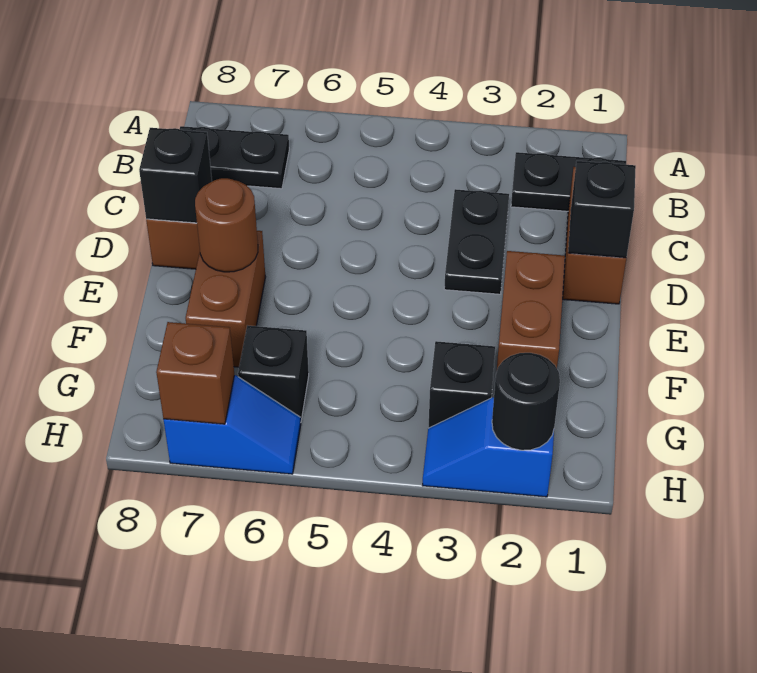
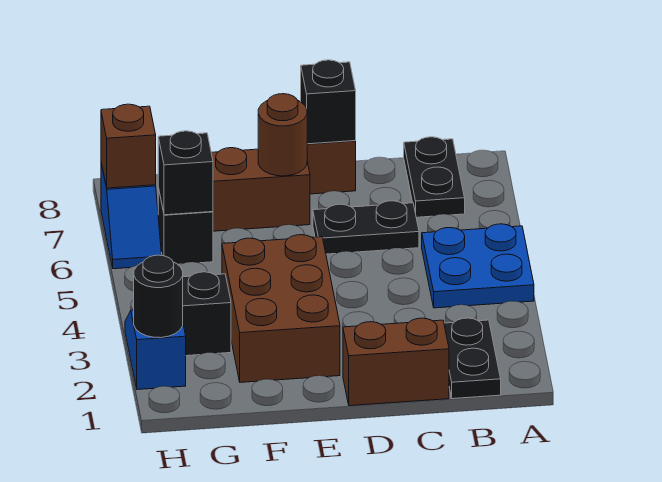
none -> blue plate A4:B5 level 1
black plate C3:D3 level 1 -> black plate C6:D6 level 1
black brick D1 level 2 -> black brick G6 level 2
brown brick E2:F2 level 1 -> brown brick E2:F4 level 1

